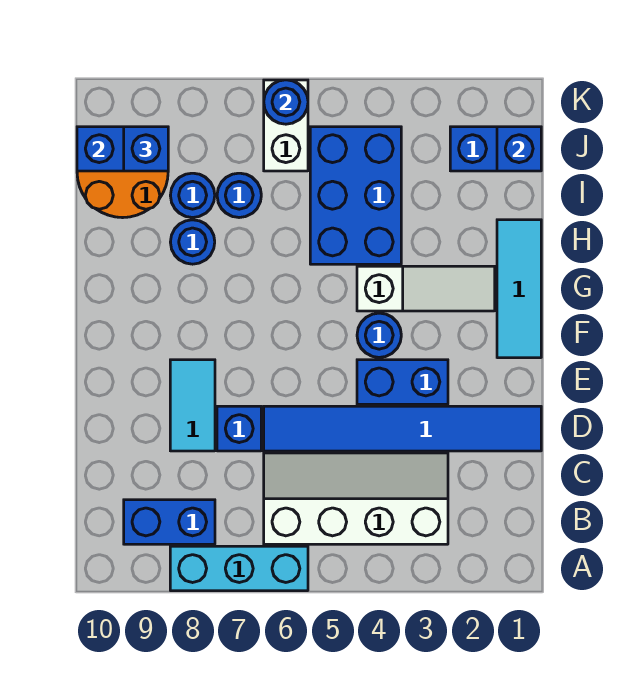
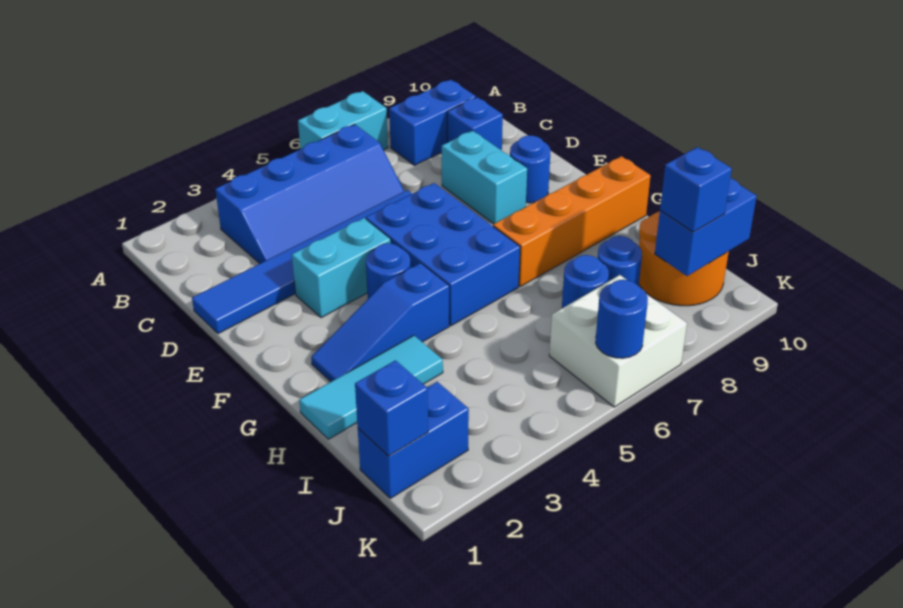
cyan brick A6:A8 level 1 -> cyan brick A6:A7 level 1
white slope B3:C6 level 1 top B -> blue slope B3:C6 level 1 top B
blue brick D7 level 1 -> blue brick C9 level 1
cyan tile D8:E8 level 1 -> cyan brick D8:E8 level 1
blue brick E3:E4 level 1 -> cyan brick E3:E4 level 1
cyan tile F1:H1 level 1 -> cyan tile H1:H3 level 1
white slope G2:G4 level 1 top 4 -> blue slope G2:G4 level 1 top 4
none -> orange brick G7:G10 level 1
blue brick H4:J5 level 1 -> blue brick E5:G6 level 1
blue round brick H8 level 1 -> blue round brick E9 level 1
white brick J6:K6 level 1 -> white brick J6:K7 level 1

